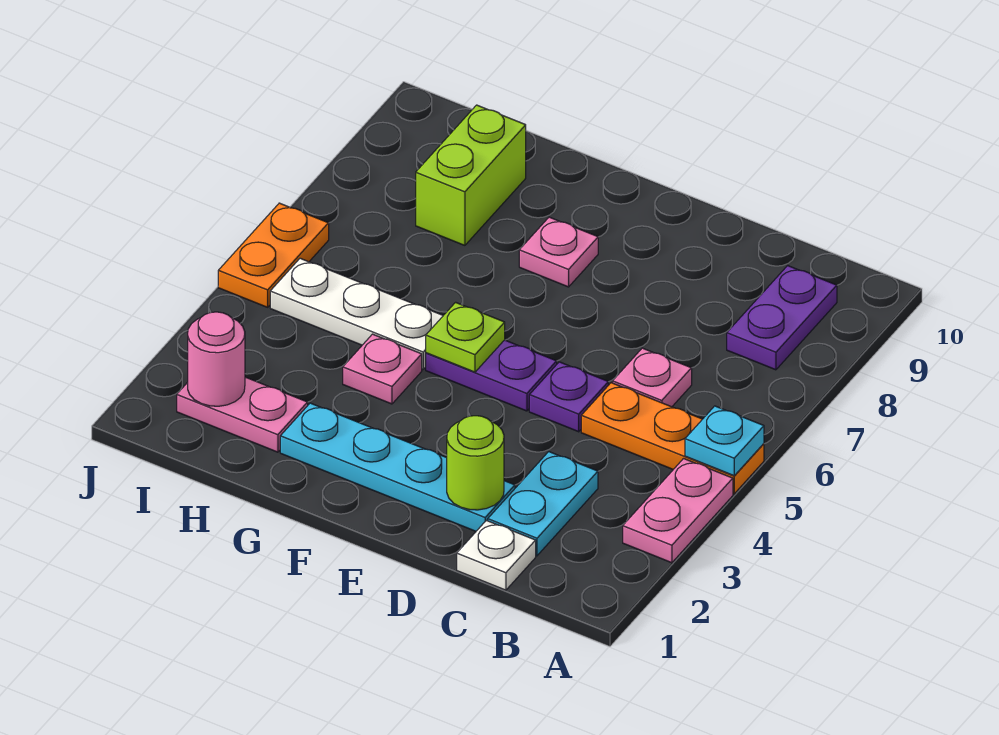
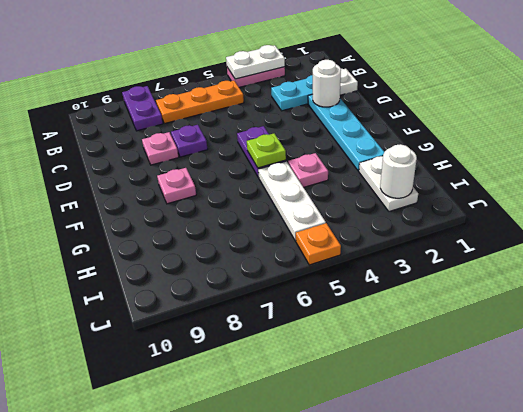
none -> white plate A3:A4 level 2
orange plate A5:C5 level 1 -> orange plate B5:B7 level 1
cyan plate A5 level 2 -> none
purple plate B8:B9 level 1 -> purple plate A8:B8 level 1
pink plate C6 level 1 -> pink plate D8 level 1
lime round brick D2 level 2 -> white round brick D2 level 2
purple plate D5 level 1 -> purple plate D7 level 1
pink plate H2:I2 level 1 -> white plate H2:I2 level 1
lime brick H8:H9 level 1 -> none
pink round brick I2 level 2 -> white round brick I2 level 2
orange plate J5:J6 level 1 -> orange plate J5 level 1

